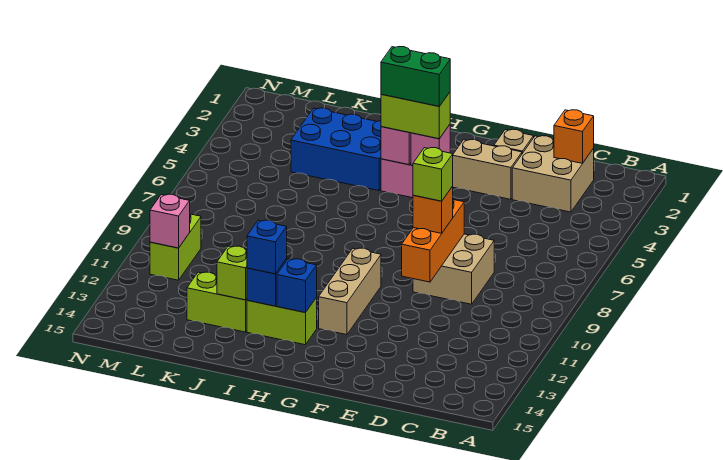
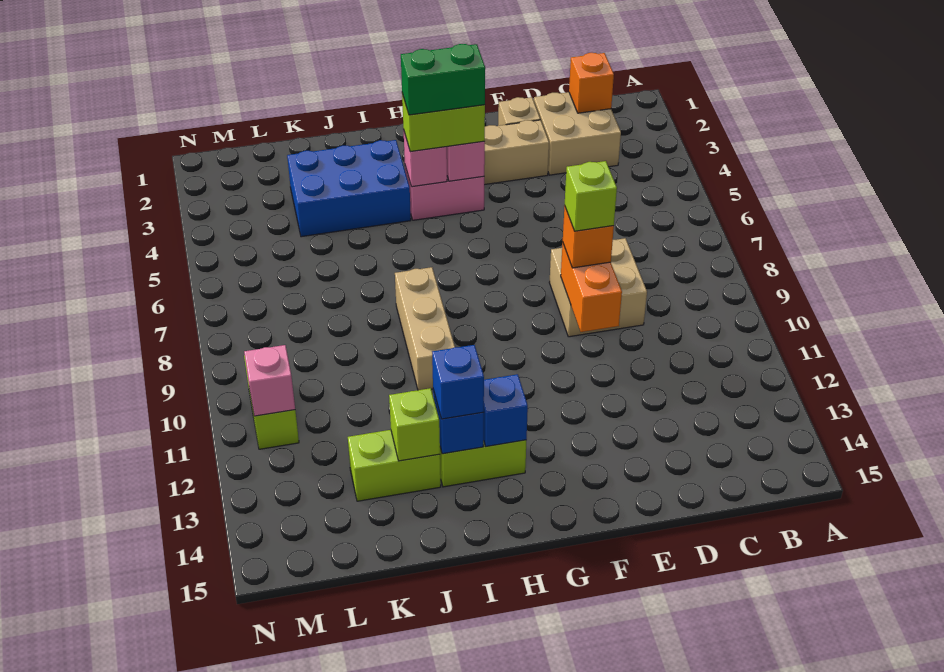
orange brick E8:E10 level 2 -> orange brick E9:E10 level 2
tan brick G10:G12 level 1 -> tan brick I8:I10 level 1

